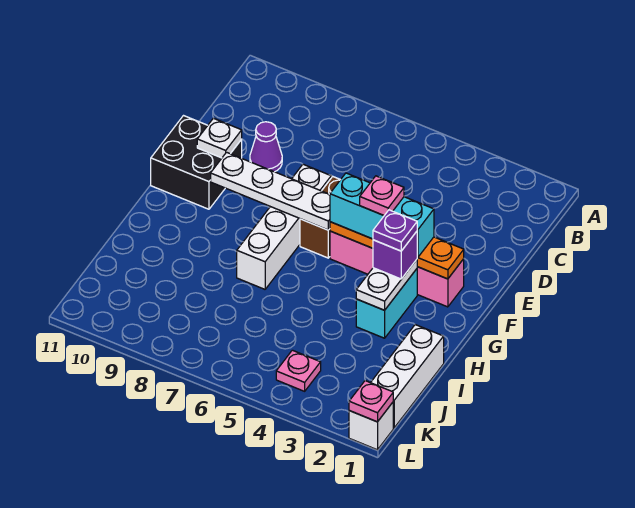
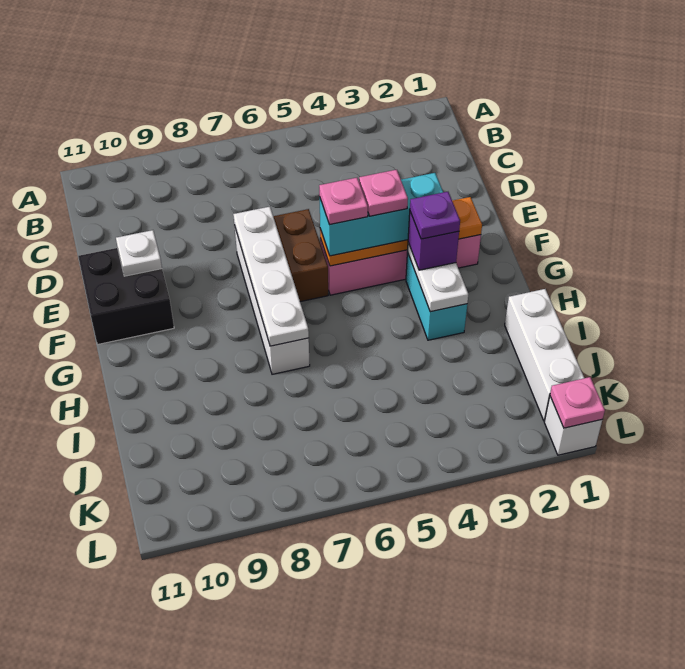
purple cone D9 level 1 -> none
white plate F6:F9 level 2 -> white plate E7:H7 level 2
pink plate K4 level 1 -> pink plate F5 level 4

